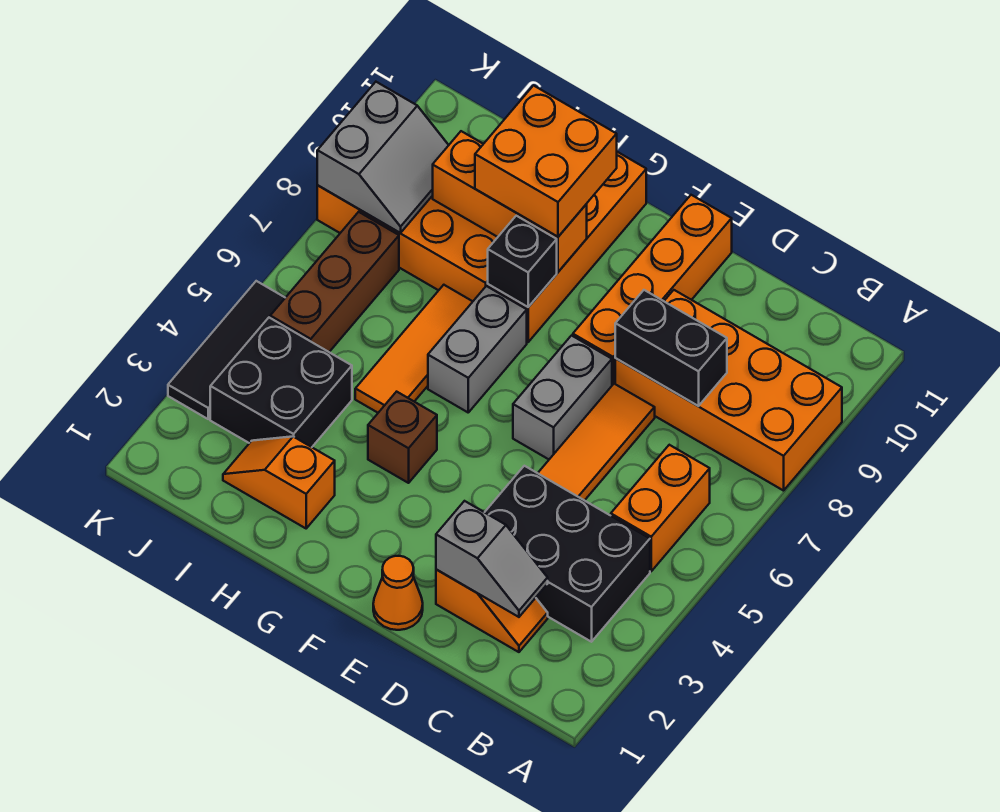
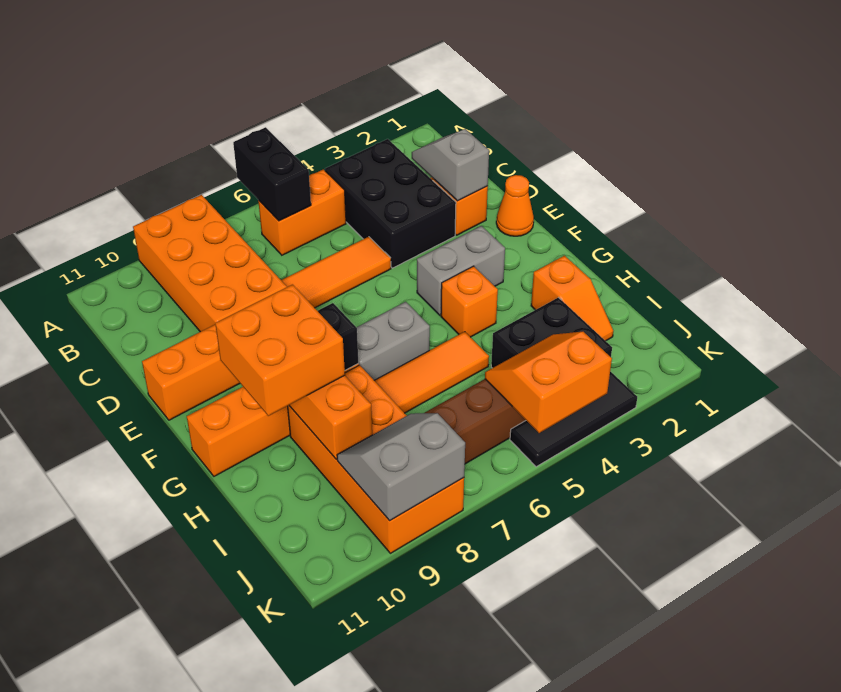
black brick C8:D8 level 2 -> black brick A6:B6 level 2
grey brick E6:E7 level 1 -> grey brick F3:F4 level 1
brown brick G4 level 1 -> orange brick G4 level 1
none -> orange slope J4:K5 level 2 top K

